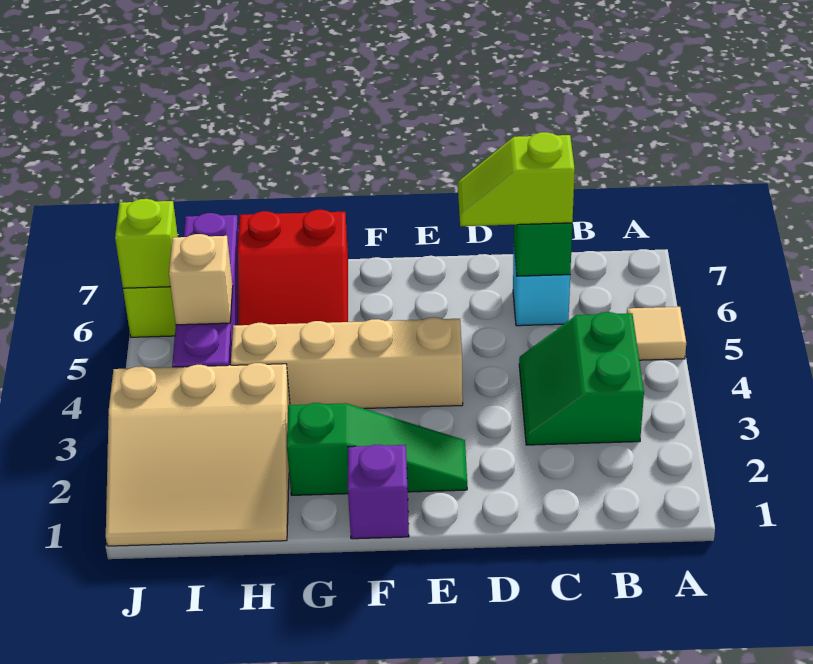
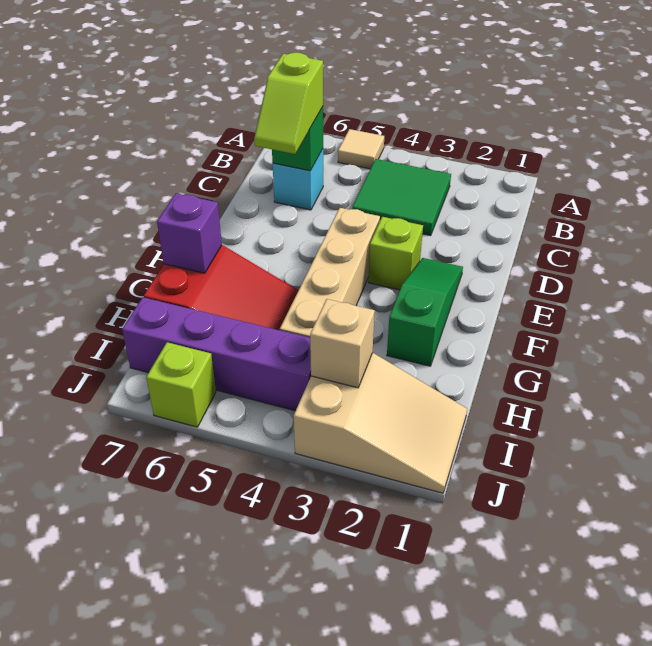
green slope B3:C4 level 1 top B -> green tile B3:C4 level 1
purple brick F1 level 1 -> purple brick G7 level 2
tan slope H1:J3 level 1 top 3 -> tan slope I1:J3 level 1 top 3
tan brick I5 level 2 -> tan brick I3 level 2
lime brick J6 level 2 -> lime brick E3 level 1

